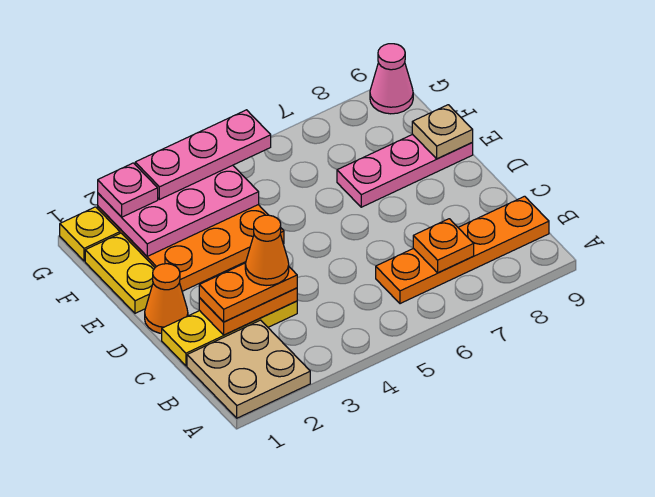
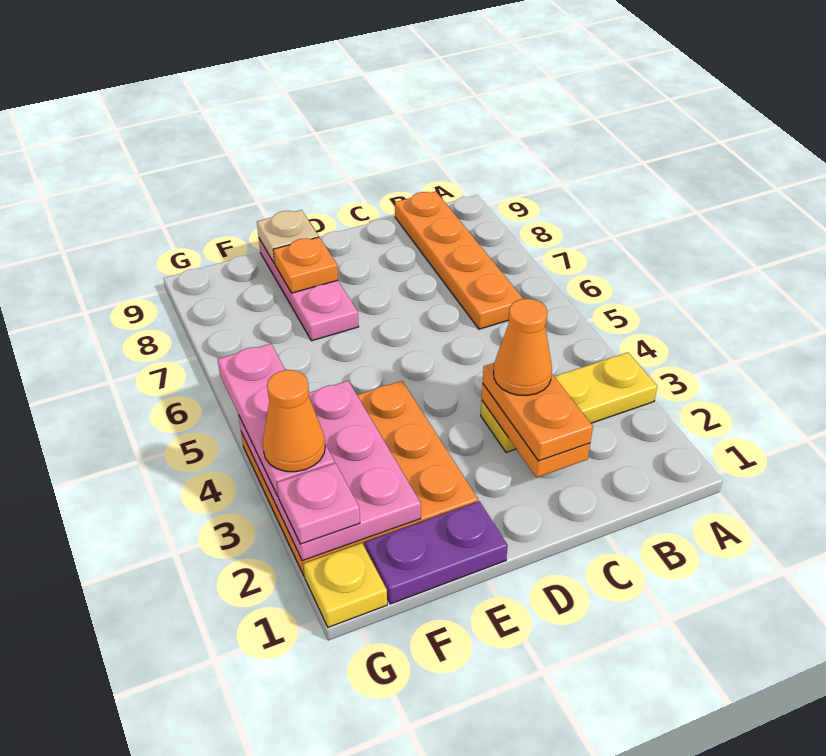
tan plate A1:B2 level 1 -> none
orange plate B7 level 2 -> orange plate E8 level 2
yellow plate C1:C3 level 1 -> yellow plate A3:C3 level 1
orange cone D1 level 1 -> orange cone G3 level 4
yellow plate E1:F1 level 1 -> purple plate E1:F1 level 1
pink cone G9 level 1 -> none

